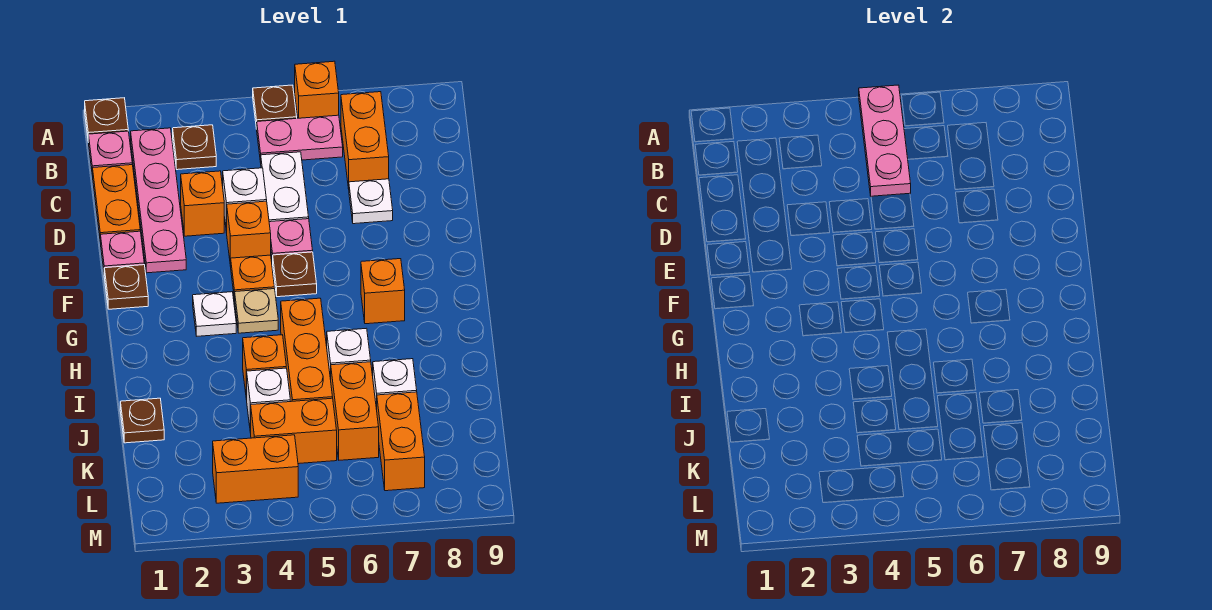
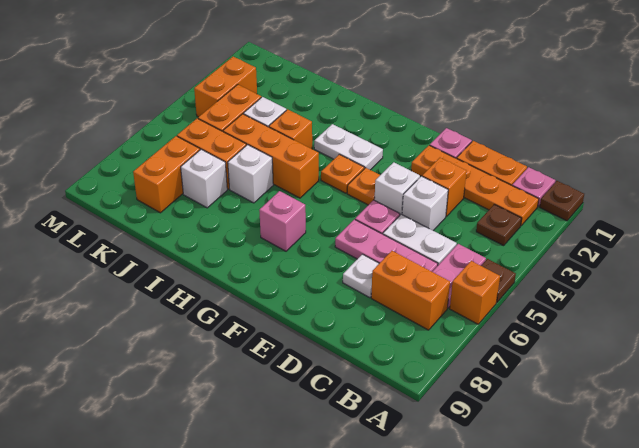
pink plate A5:C5 level 2 -> pink plate C6:E6 level 1
pink plate B2:E2 level 1 -> orange plate B2:E2 level 1
orange brick E4 level 1 -> white brick E4 level 1
brown plate F1 level 1 -> none
brown plate F5 level 1 -> none
white plate G3 level 1 -> white plate G3:H3 level 1
tan plate G4 level 1 -> orange plate G4 level 1
orange brick G7 level 1 -> pink brick G7 level 1
brown plate J1 level 1 -> none
orange brick K7:L7 level 1 -> orange brick K7:K8 level 1

